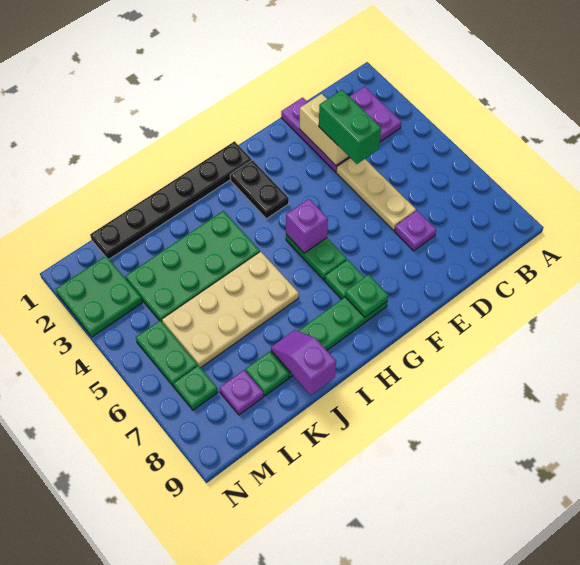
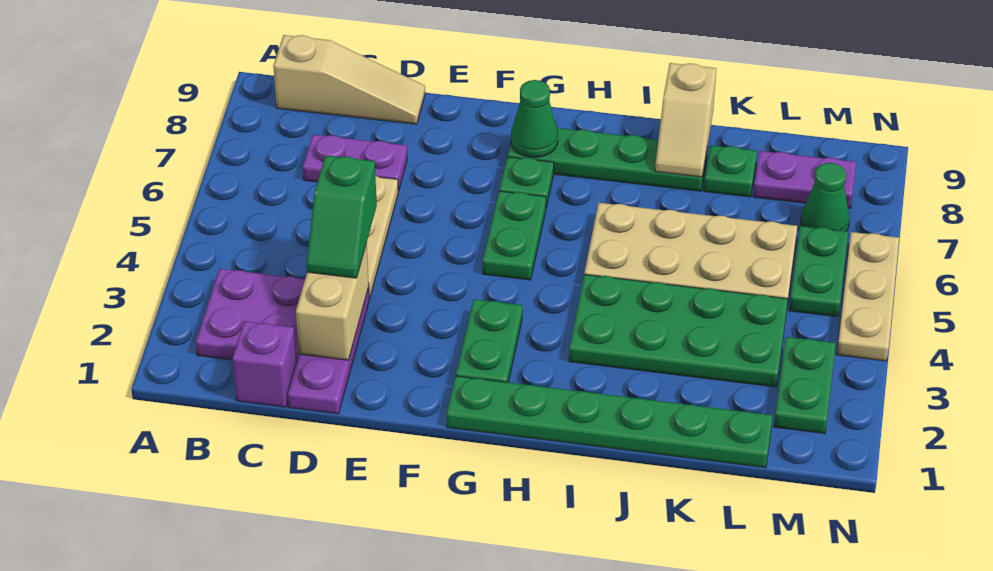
none -> tan slope B9:D9 level 1 top B
green brick D3:D4 level 3 -> green slope D3:D4 level 3 top 4
purple plate D7 level 1 -> purple plate C7:D7 level 1
black plate G1:L1 level 1 -> green plate G1:L1 level 1
black plate G2:G3 level 1 -> green plate G2:G3 level 1
purple brick G5 level 2 -> purple brick C1 level 1
green plate G8 level 2 -> green cone G8 level 2
purple slope J8:J9 level 2 top 9 -> tan slope J8:J9 level 2 top 9
purple plate L8 level 1 -> purple plate L8:M8 level 1
green plate M2:N3 level 1 -> green plate M2:M3 level 1
green plate M7 level 1 -> green cone M7 level 1
none -> tan plate N4:N6 level 1

